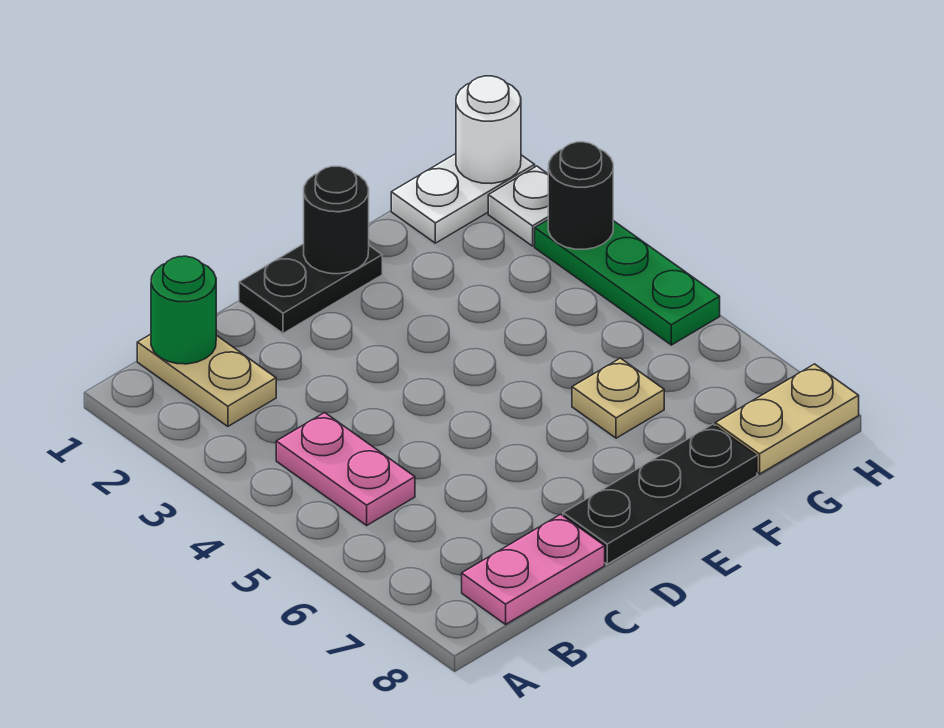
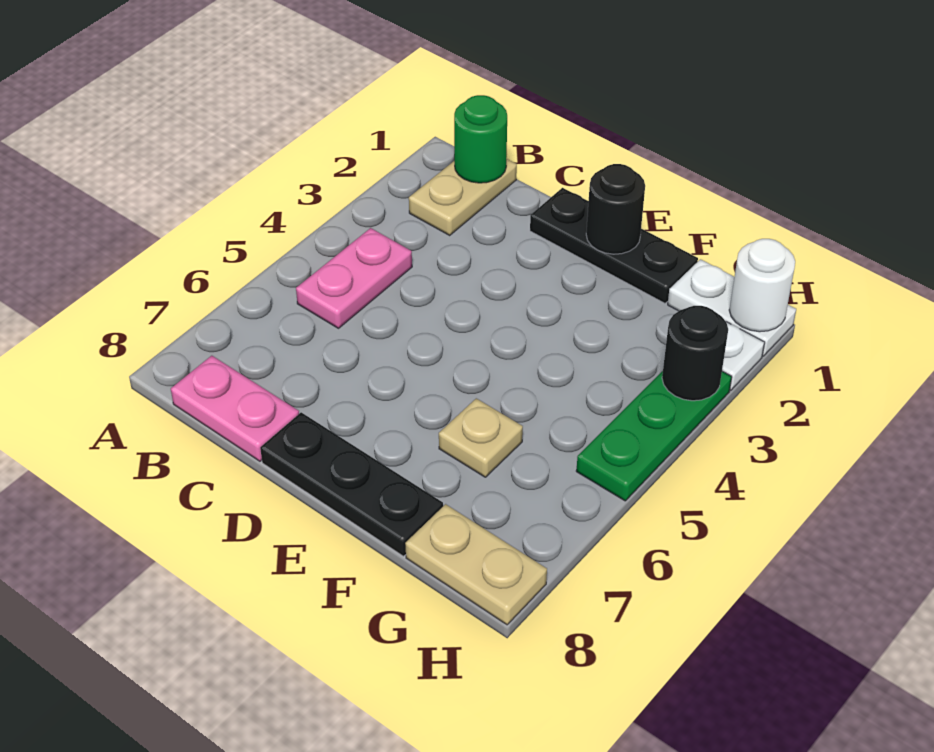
black plate D1:E1 level 1 -> black plate D1:F1 level 1

